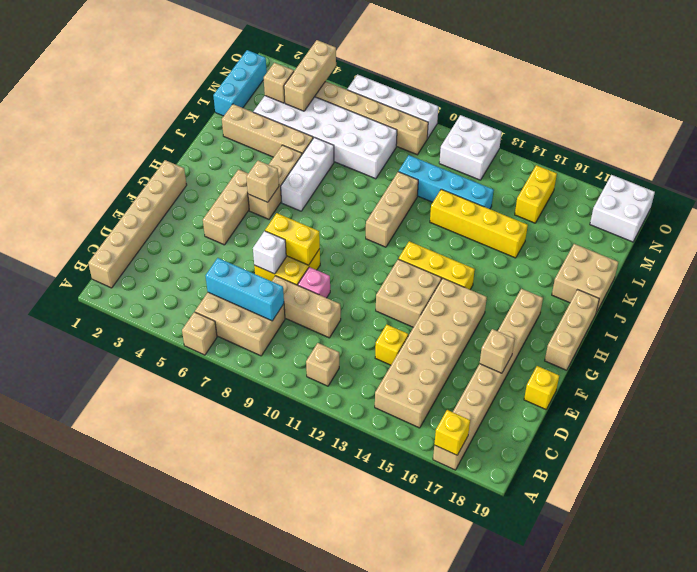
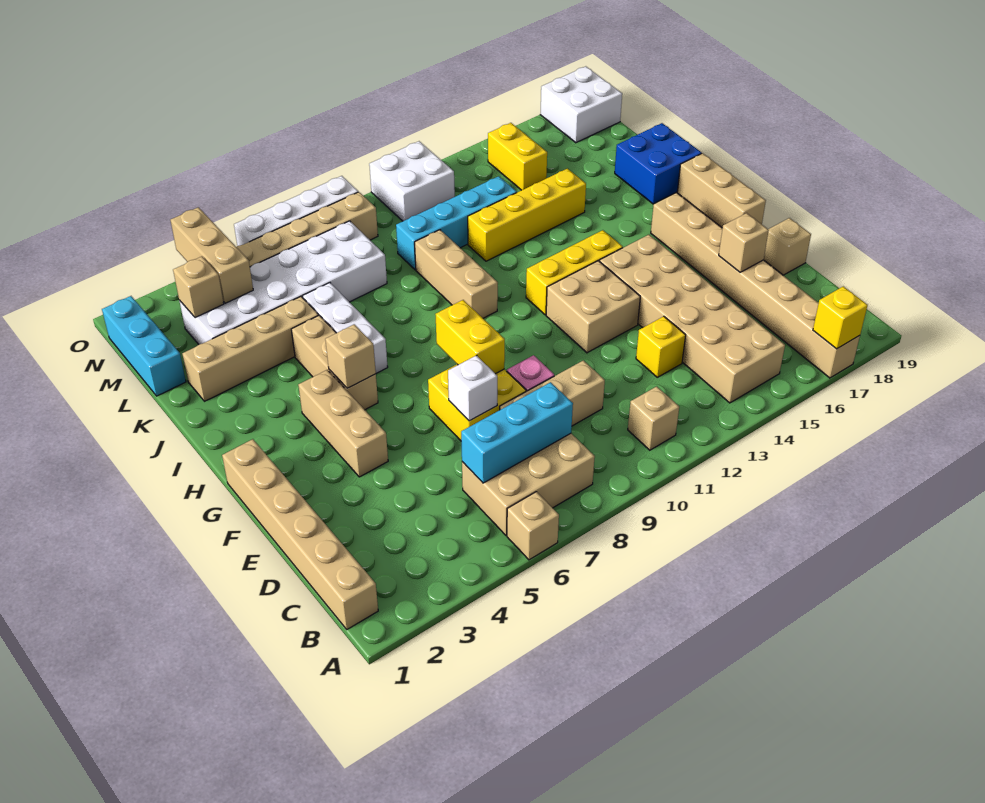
yellow brick E19 level 1 -> tan brick E19 level 1
yellow brick F7:F8 level 2 -> yellow brick F8:G8 level 2
tan brick J18:K19 level 1 -> blue brick J18:K19 level 1

